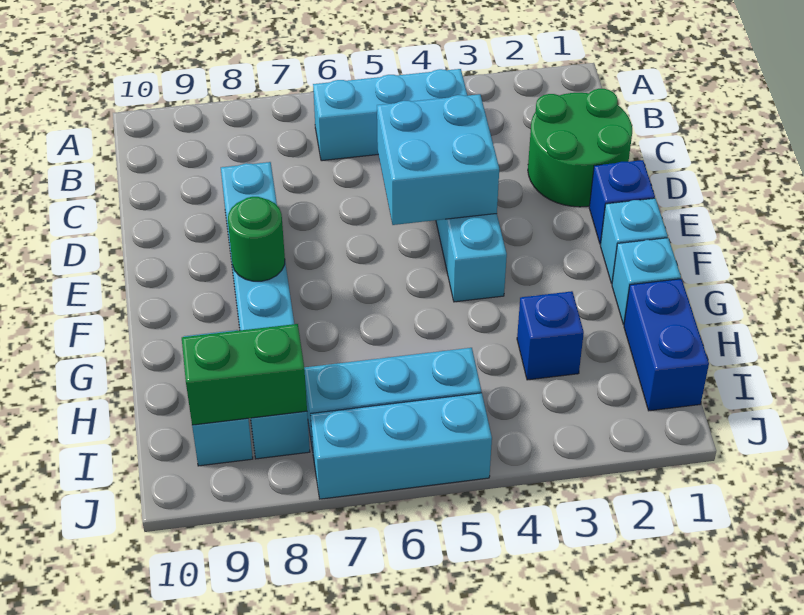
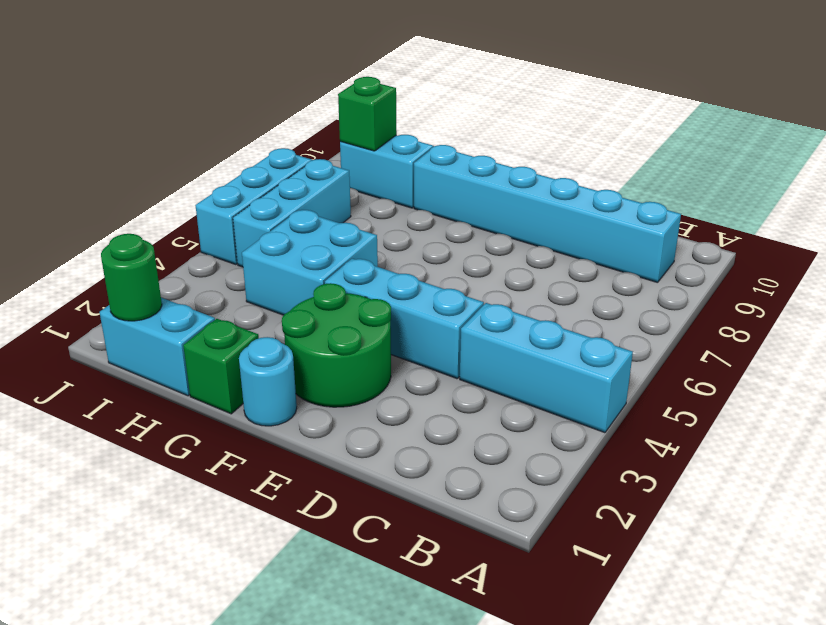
cyan brick B4:B6 level 1 -> cyan brick A4:C4 level 1
green round brick C1:D2 level 1 -> green round brick E2:F3 level 1
cyan brick D4:E5 level 2 -> cyan brick G4:H5 level 1
cyan brick D8:I8 level 1 -> cyan brick B9:G9 level 1
blue brick E1 level 1 -> none
cyan brick F1 level 1 -> cyan round brick F1 level 1
green round brick F8 level 2 -> green round brick I1 level 2
cyan brick G1 level 1 -> green brick G1 level 1
blue brick H1:I1 level 1 -> cyan brick H1:I1 level 1
blue brick H3 level 1 -> none
green brick I8:I9 level 2 -> green brick I9 level 2

